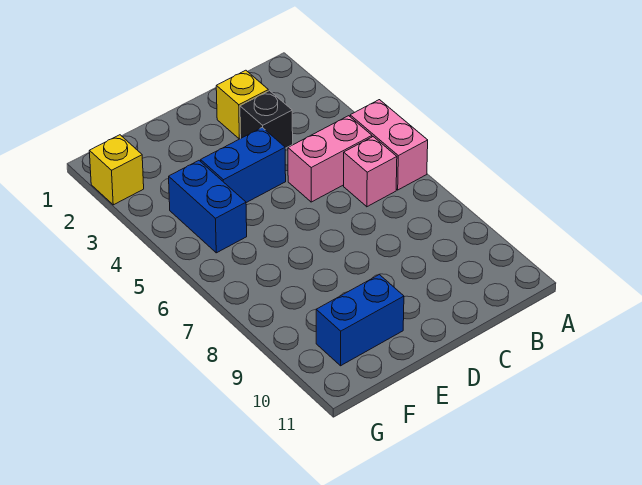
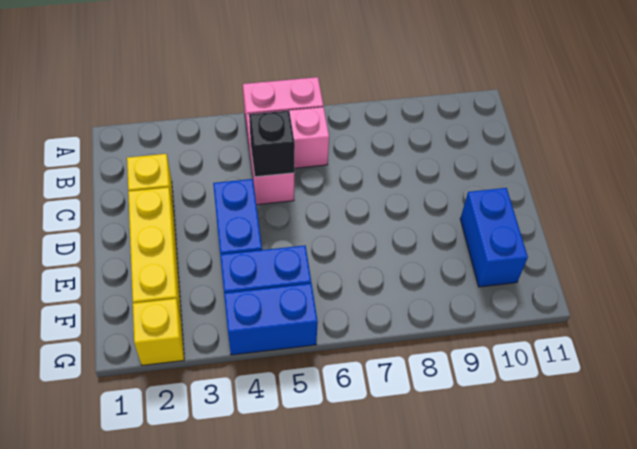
black brick C3 level 1 -> black brick C5 level 2
none -> yellow brick D2:F2 level 1
none -> blue brick G4:G5 level 1

